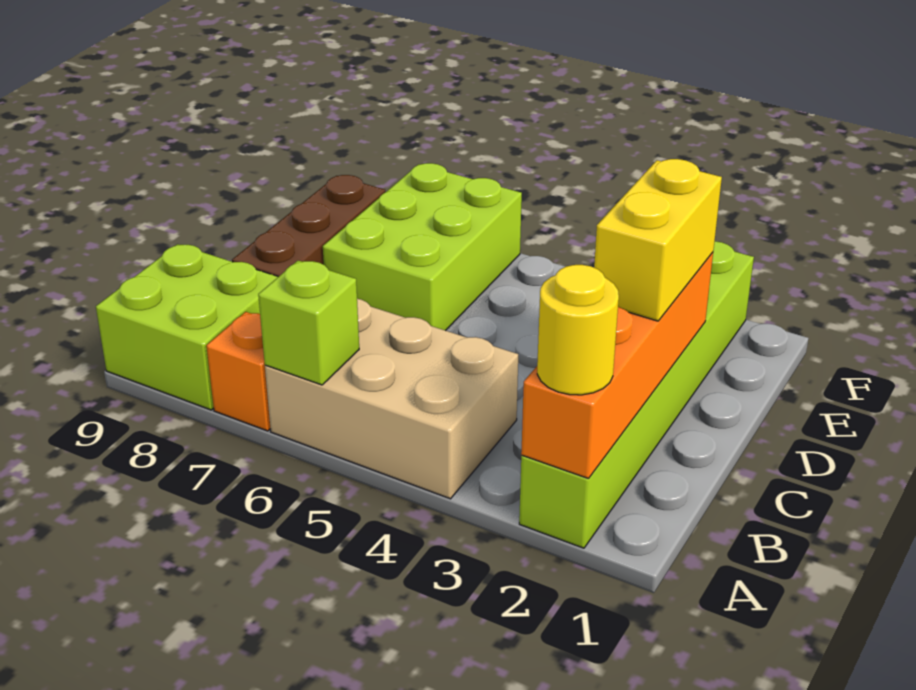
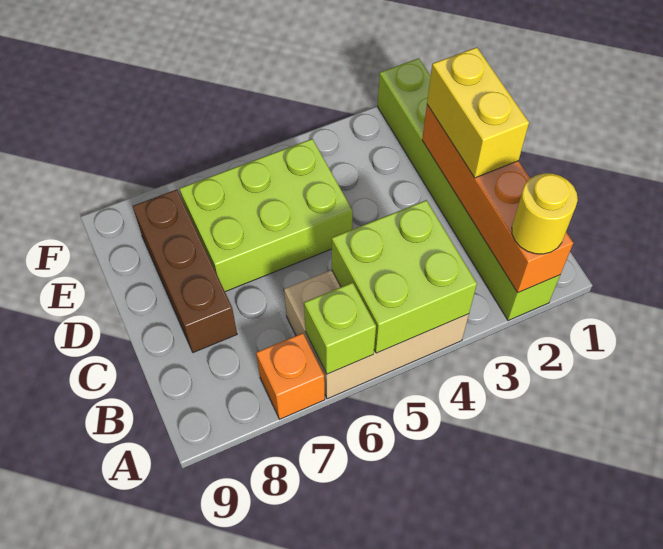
lime brick A8:B9 level 1 -> lime brick A4:B5 level 2
lime brick D6:F7 level 1 -> lime brick D5:E7 level 1

